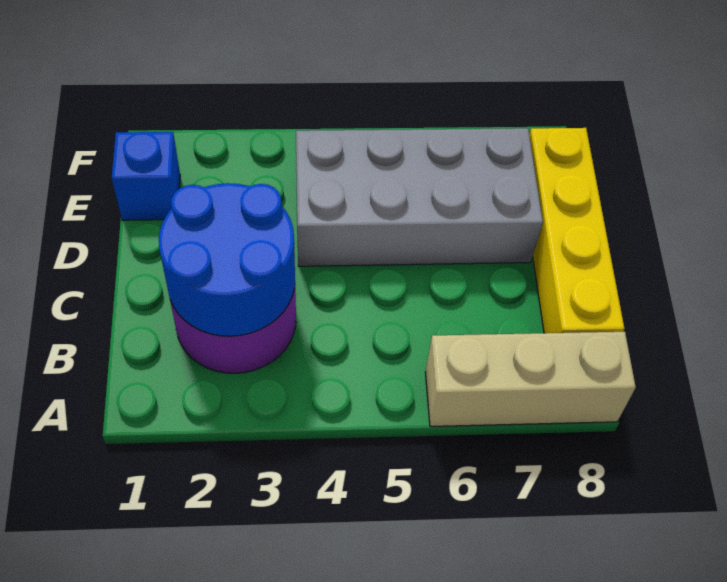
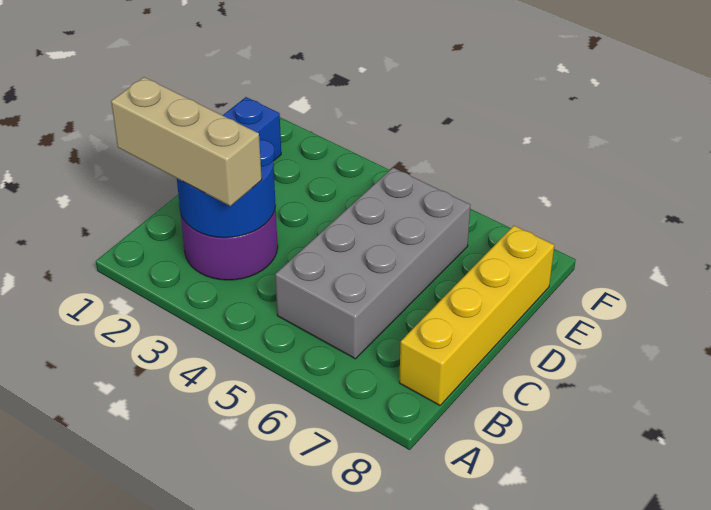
tan brick A6:A8 level 1 -> tan brick B1:B3 level 3
grey brick D4:E7 level 1 -> grey brick B5:E6 level 1

